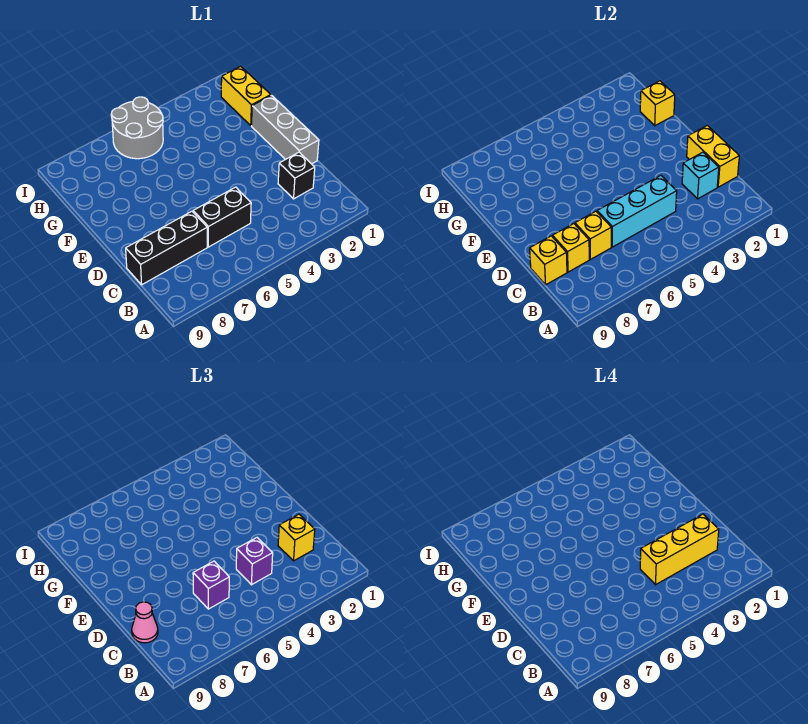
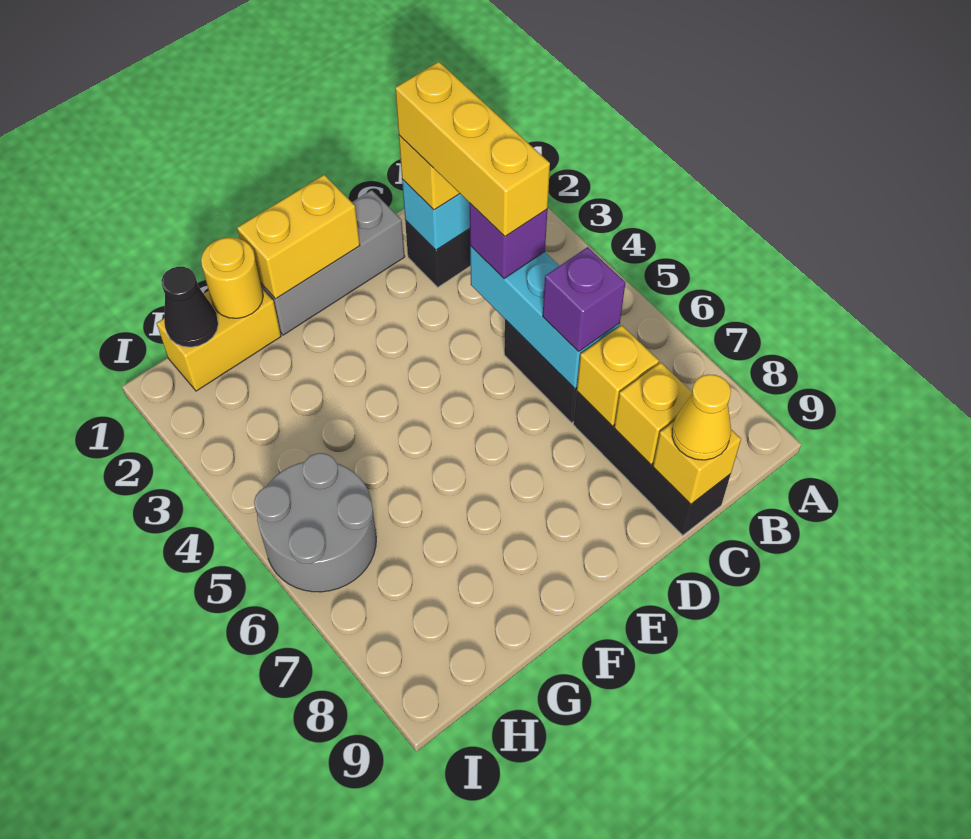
yellow brick C1:D1 level 2 -> yellow brick E1:F1 level 2
pink cone C9 level 3 -> yellow cone C9 level 3
yellow brick G1 level 2 -> yellow round brick G1 level 2
none -> black cone H1 level 2

